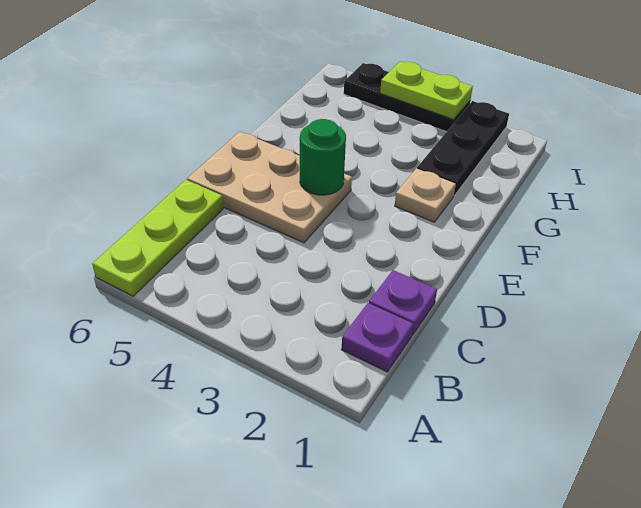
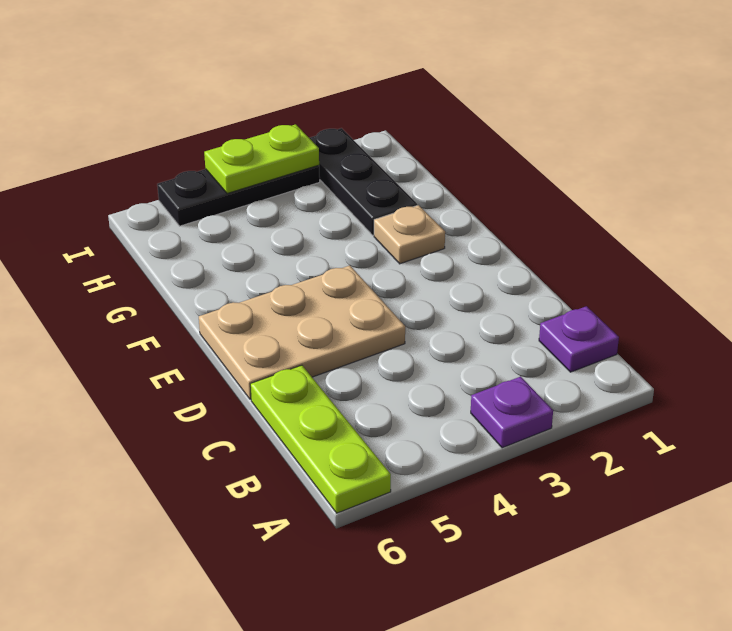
purple plate C1 level 1 -> purple plate A3 level 1
green round brick E4 level 2 -> none

